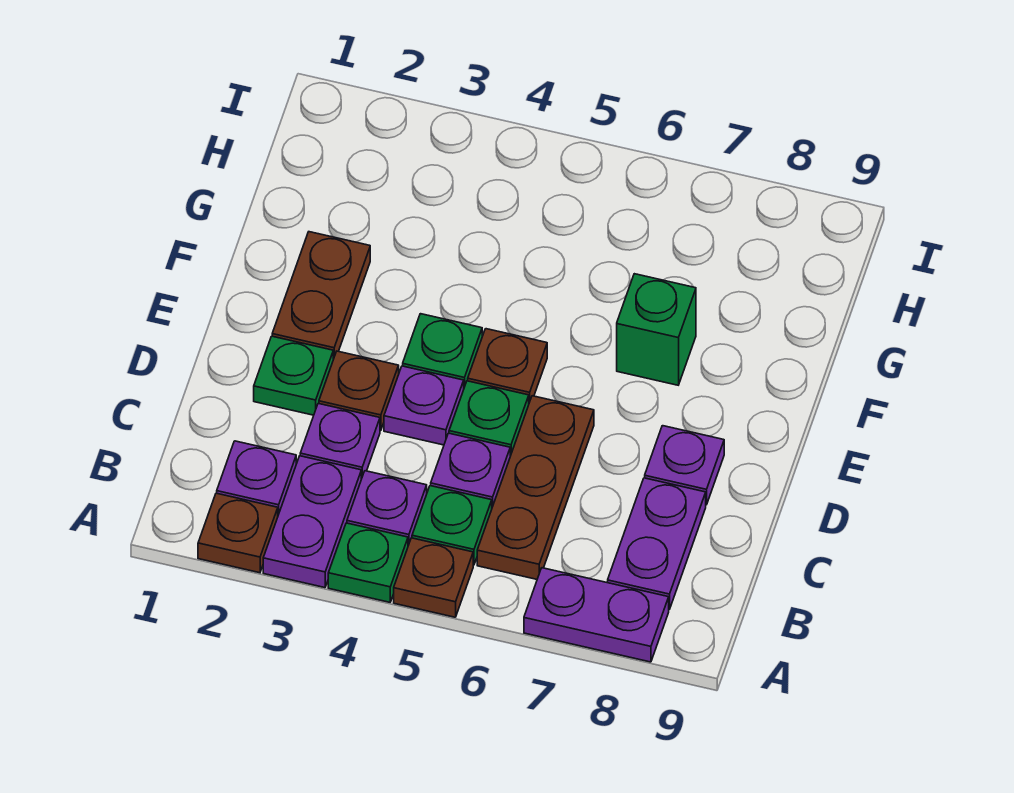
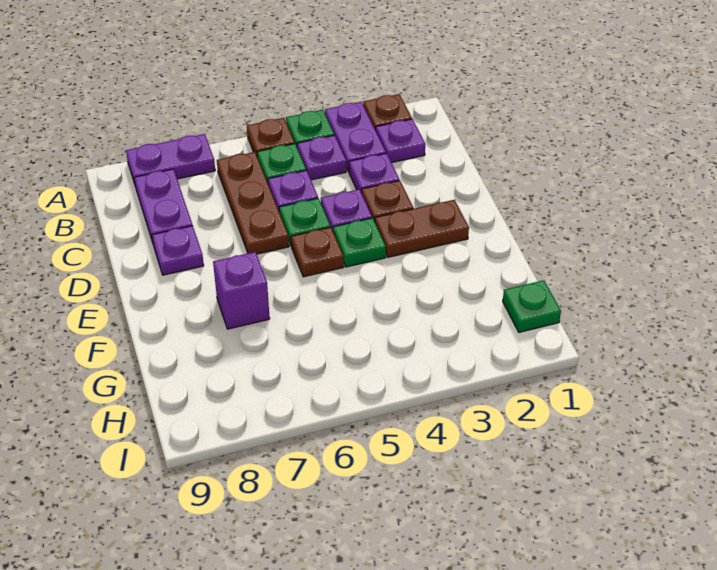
green plate D2 level 1 -> green plate H1 level 1
brown plate E2:F2 level 1 -> brown plate E2:E3 level 1
green brick F7 level 1 -> purple brick F7 level 1

